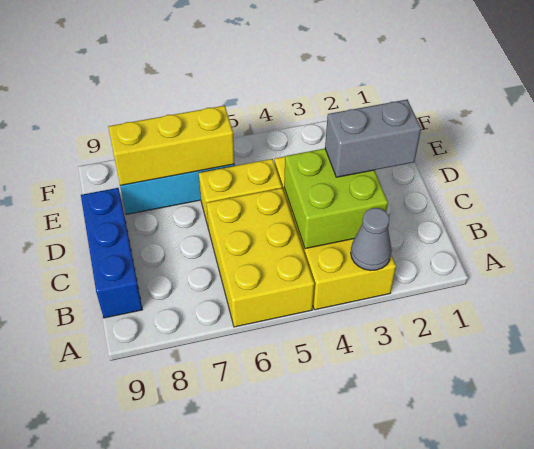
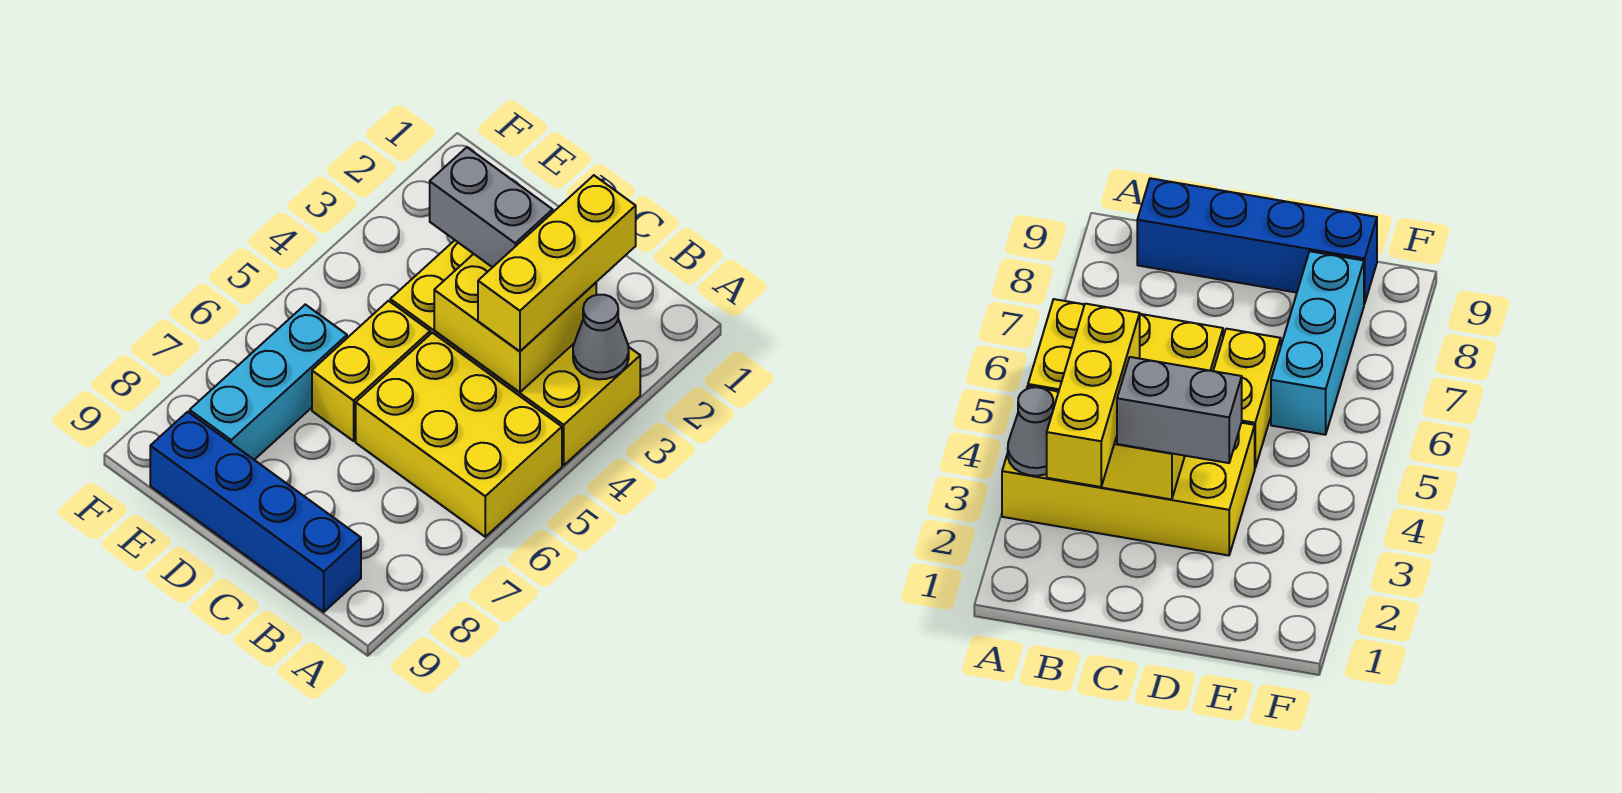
lime brick B3:C4 level 2 -> yellow brick B3:C4 level 2
blue brick B9:D9 level 1 -> blue brick B9:E9 level 1
grey brick C2:C3 level 3 -> grey brick C3:D3 level 3
yellow brick E6:E8 level 2 -> yellow brick B2:B4 level 3

